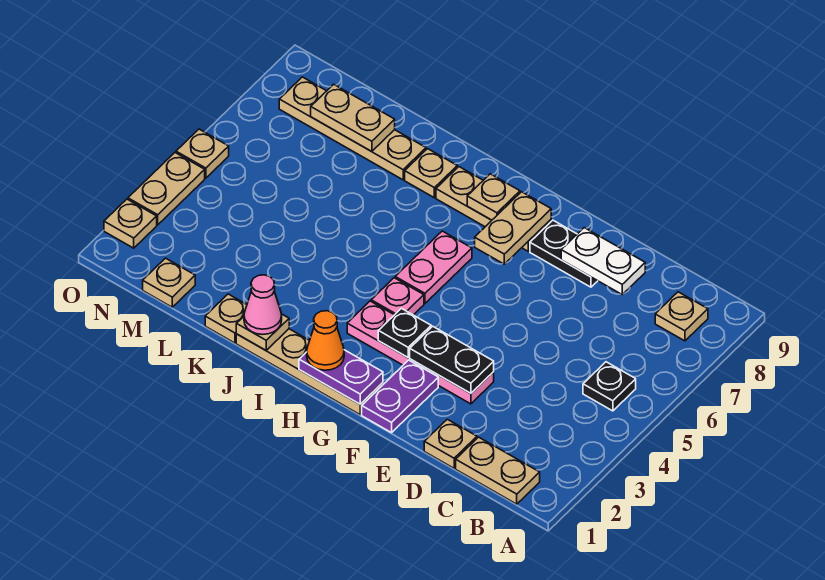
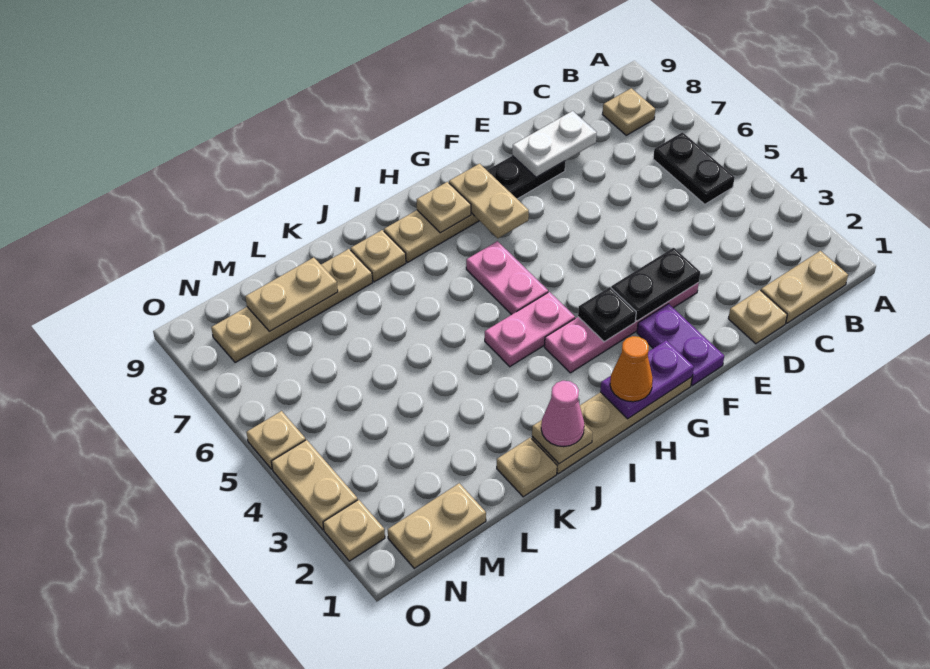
black plate B5 level 1 -> black plate B5:B6 level 1
pink plate H4 level 1 -> pink plate H4:I4 level 1
tan plate M1 level 1 -> tan plate M1:N1 level 1

